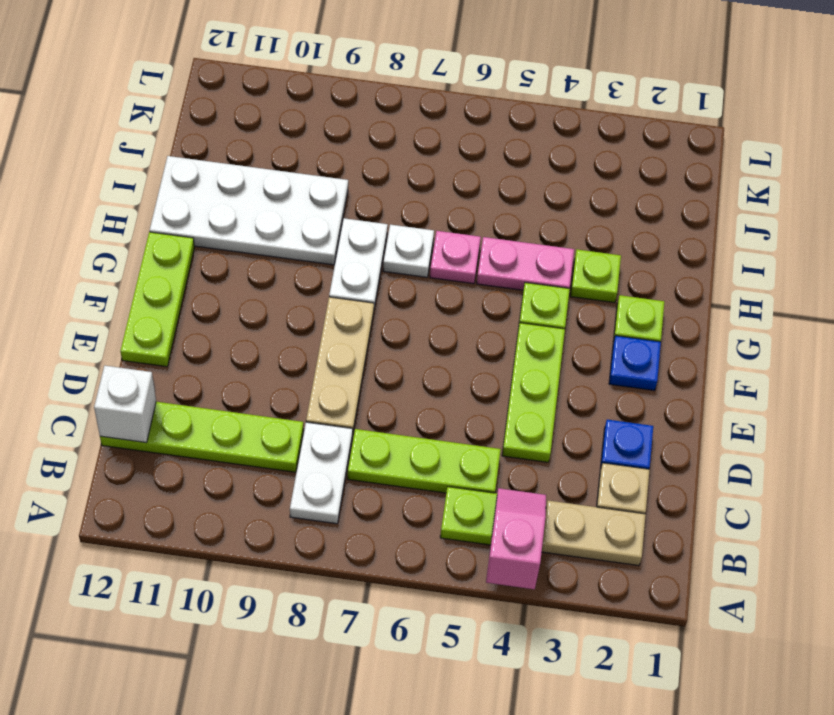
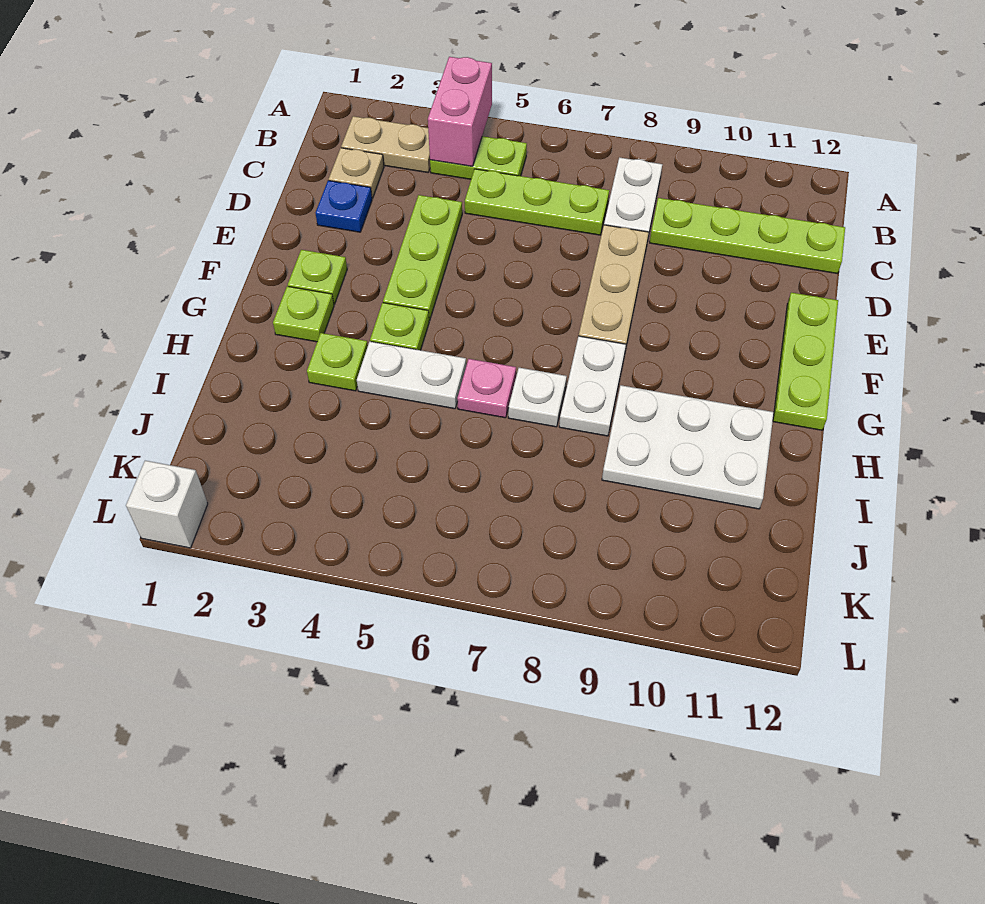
pink slope A4:B4 level 2 top A -> pink brick A4:B4 level 2
white brick C12 level 2 -> white brick L1 level 1
blue plate F2 level 1 -> lime plate F2 level 1
pink plate H4:H5 level 1 -> white plate H4:H5 level 1
white plate H9:I12 level 1 -> white plate H9:I11 level 1

